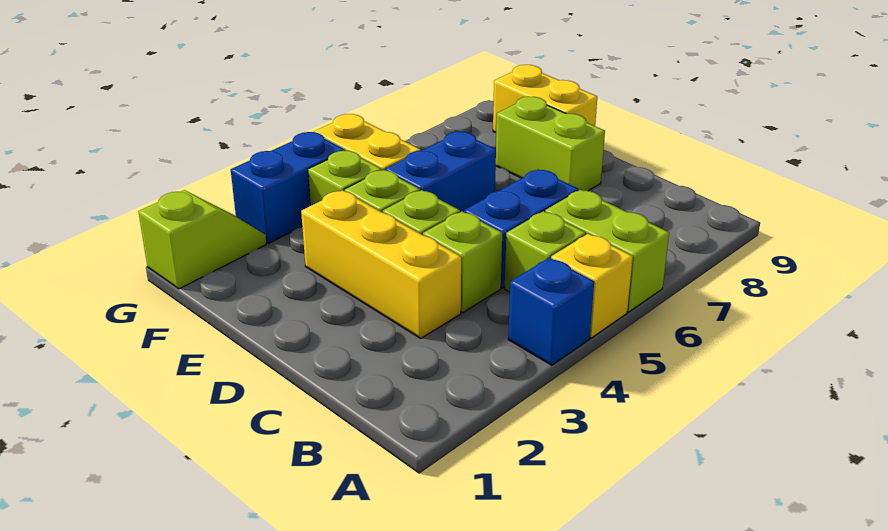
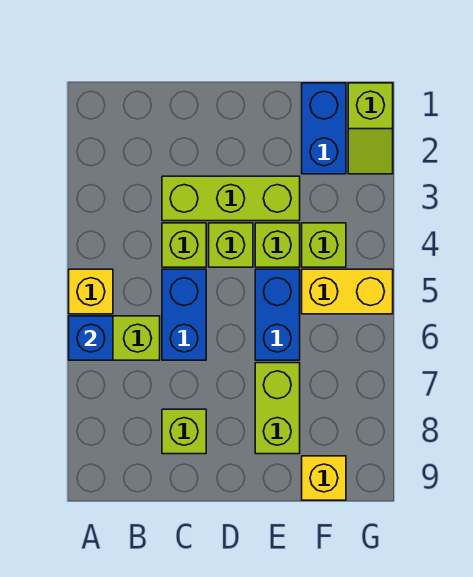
blue brick A4 level 1 -> blue brick A6 level 2
lime brick B5 level 1 -> lime brick C8 level 1
yellow brick C3:E3 level 1 -> lime brick C3:E3 level 1
lime brick D8:E8 level 1 -> lime brick E7:E8 level 1
yellow brick E9:F9 level 1 -> yellow brick F9 level 1
blue brick G3:G4 level 1 -> blue brick F1:F2 level 1

